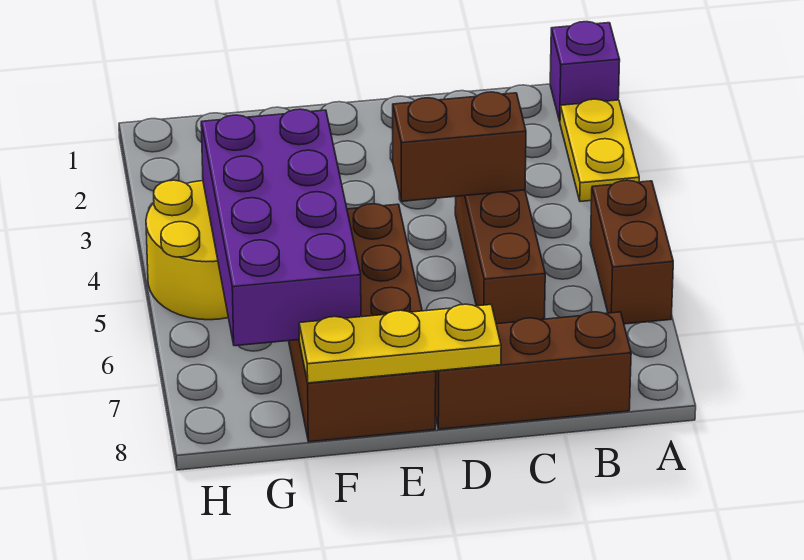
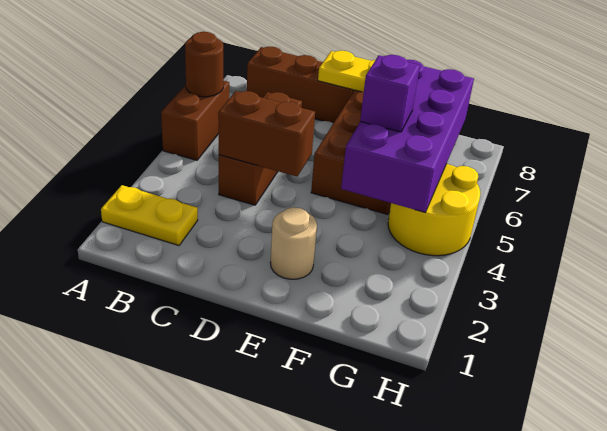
purple brick A1 level 1 -> purple brick F5 level 3
yellow plate A2:A3 level 1 -> yellow plate A2:B2 level 1
none -> brown round brick A6 level 2
none -> tan round brick E2 level 1

